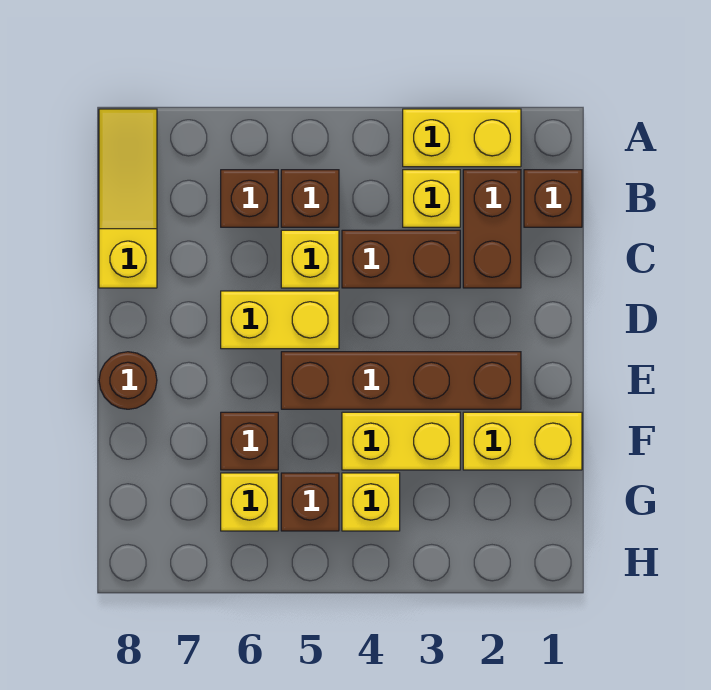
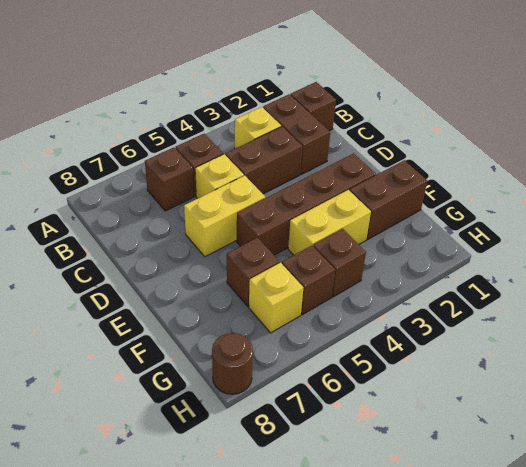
yellow brick A2:A3 level 1 -> none
yellow slope A8:C8 level 1 top C -> none
brown round brick E8 level 1 -> brown round brick H8 level 1
yellow brick F1:F2 level 1 -> brown brick F1:F2 level 1
yellow brick G4 level 1 -> brown brick G4 level 1

